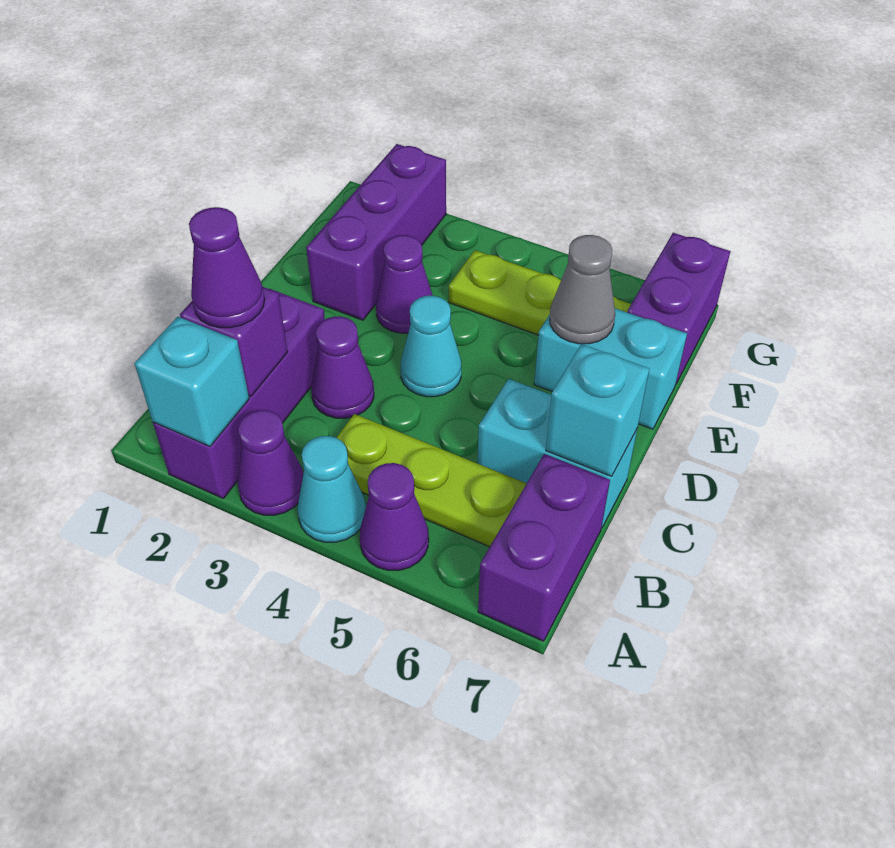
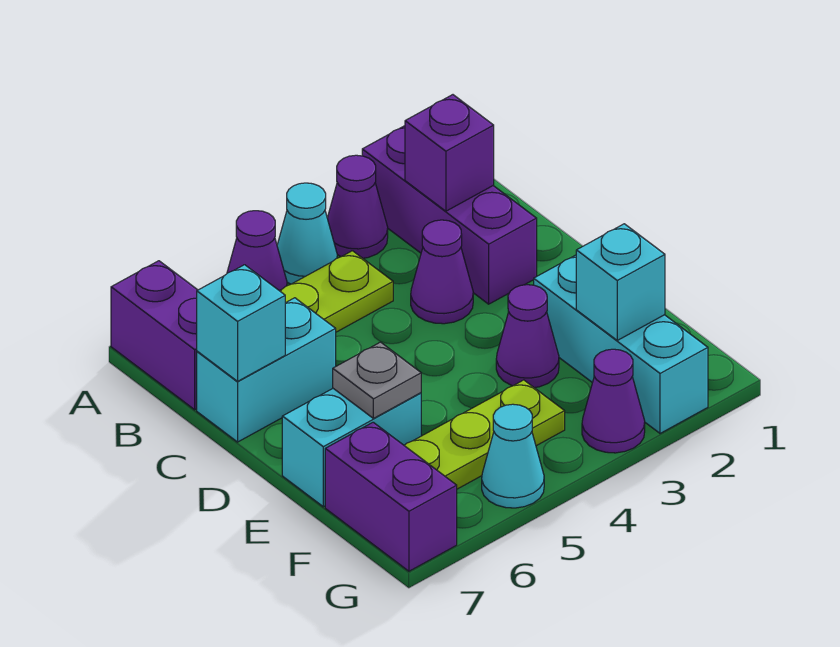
cyan brick A2 level 2 -> cyan brick F2 level 2
purple cone B2 level 3 -> purple cone G3 level 1
cyan cone D4 level 1 -> cyan cone G5 level 1
purple brick E2:G2 level 1 -> cyan brick E2:G2 level 1
grey cone E6 level 2 -> grey plate E6 level 2

